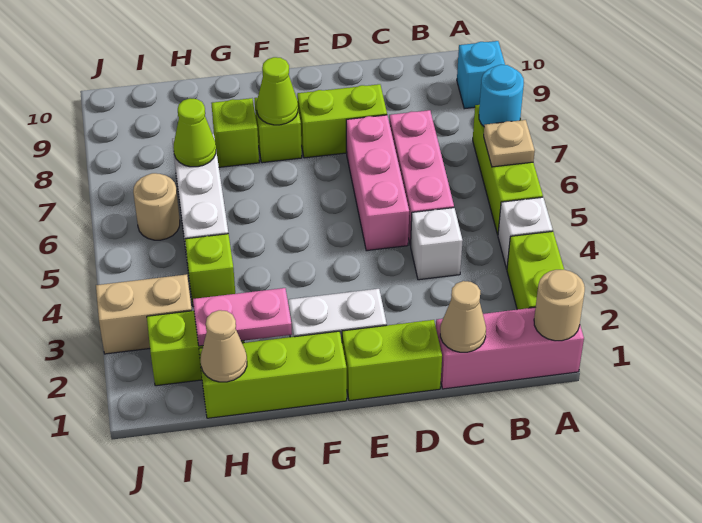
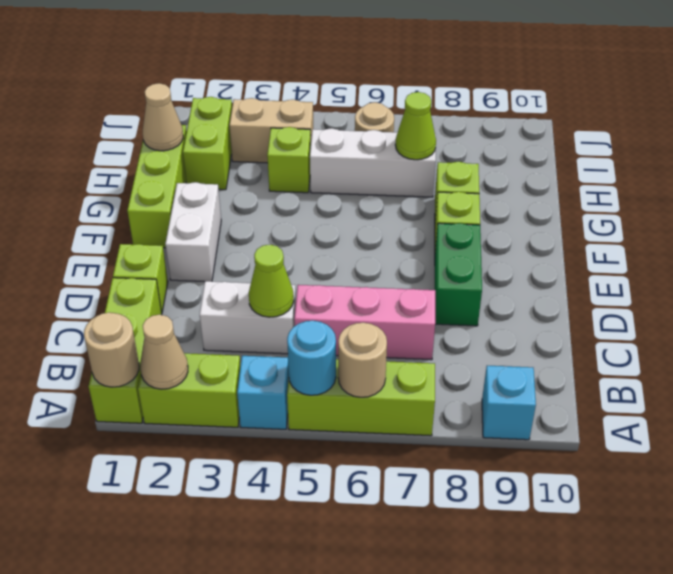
pink brick A1:C1 level 1 -> lime brick A1:C1 level 1
white brick A4 level 1 -> cyan brick A4 level 1
tan plate A6 level 2 -> tan round brick A6 level 2
cyan round brick A7 level 2 -> cyan round brick A5 level 2
tan cone C1 level 2 -> tan cone A2 level 2
white brick C4 level 1 -> white brick C3:C4 level 1
lime brick D1:E1 level 1 -> lime brick D1 level 1
pink brick D5:D7 level 1 -> none
lime brick D8:E8 level 1 -> green brick D8:E8 level 1
lime cone F8 level 2 -> lime cone C4 level 2
pink plate G2:H2 level 2 -> none
tan brick I3:J3 level 1 -> tan brick I3:I4 level 1

